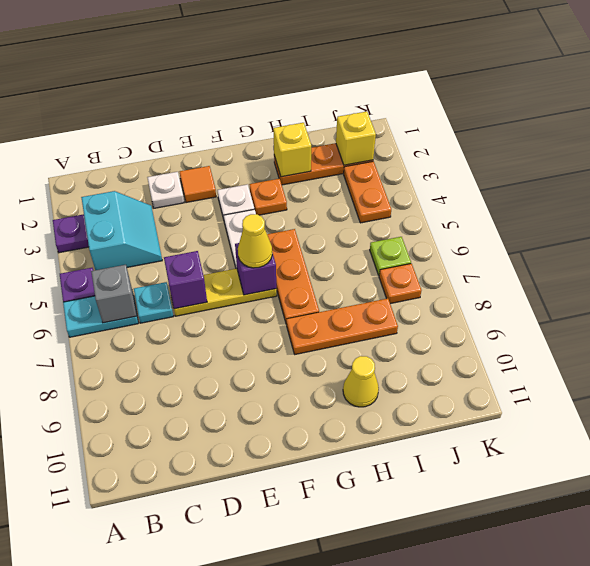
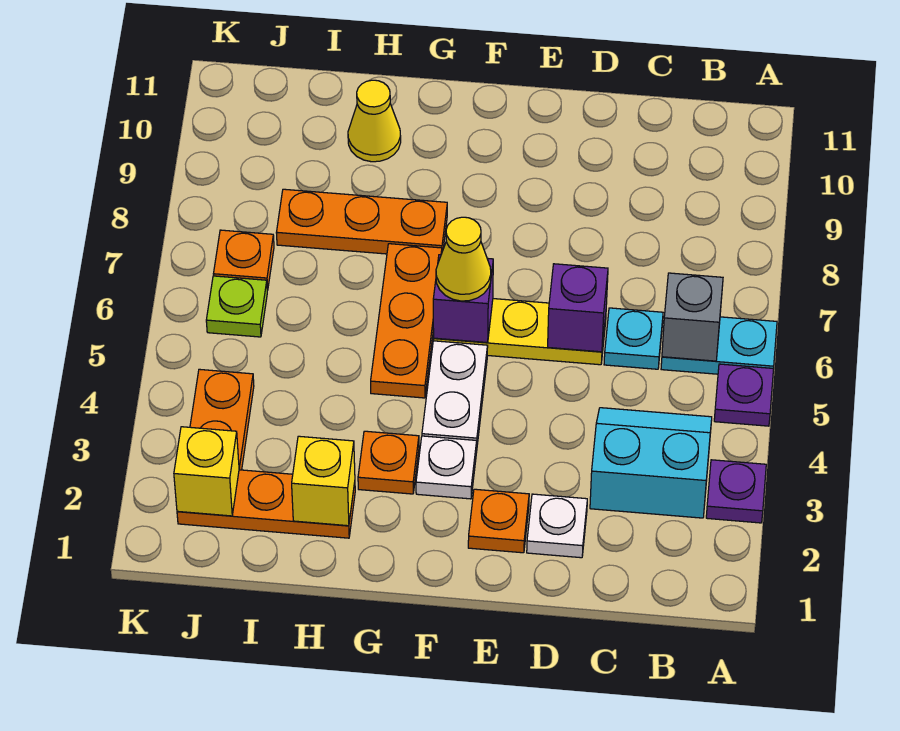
cyan slope B3:C4 level 1 top B -> cyan slope B3:C4 level 1 top 3
orange tile E2 level 1 -> orange plate E2 level 1

